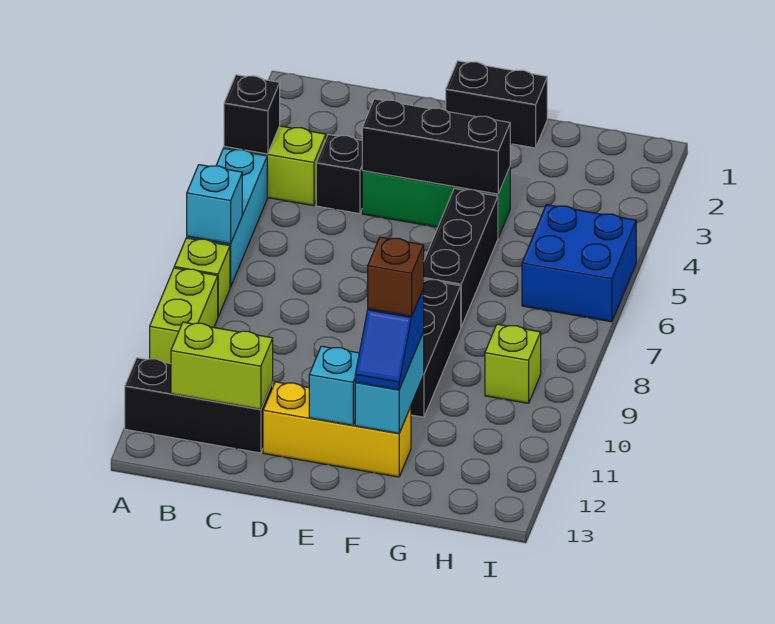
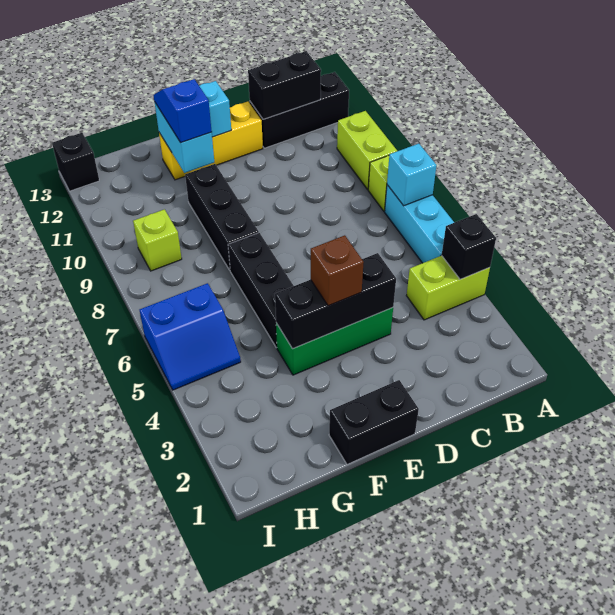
lime brick B12:C12 level 2 -> black brick B12:C12 level 2
black brick C4 level 1 -> black brick I13 level 1
brown brick F11 level 4 -> brown brick E4 level 3
blue brick H5:I6 level 1 -> blue slope H5:I6 level 1 top 6

